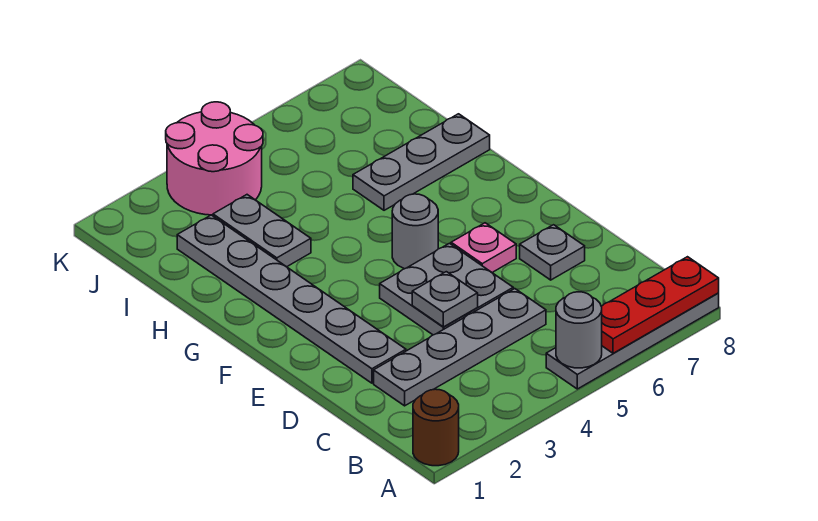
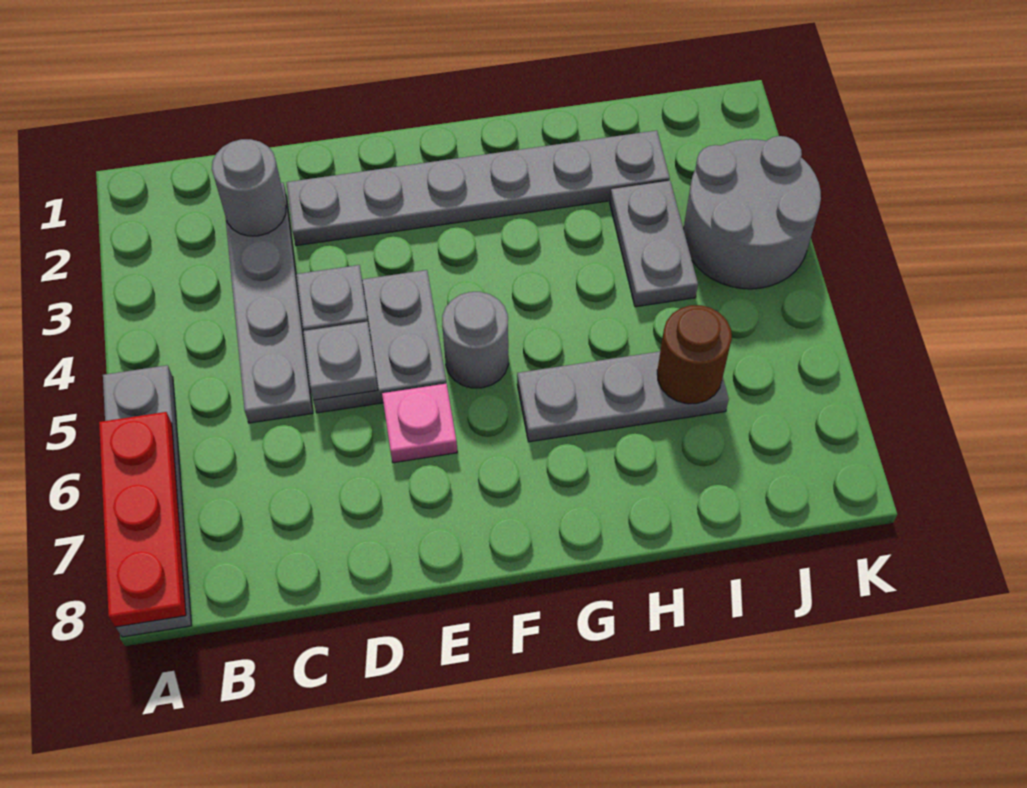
brown round brick A1 level 1 -> brown round brick I6 level 2
grey round brick A5 level 2 -> grey round brick C2 level 2
grey plate D7 level 1 -> grey plate D5 level 2
grey plate H3:I3 level 1 -> grey plate I3:I4 level 1
grey plate H6:H8 level 1 -> grey plate G6:I6 level 1
pink round brick J3:K4 level 1 -> grey round brick J3:K4 level 1

